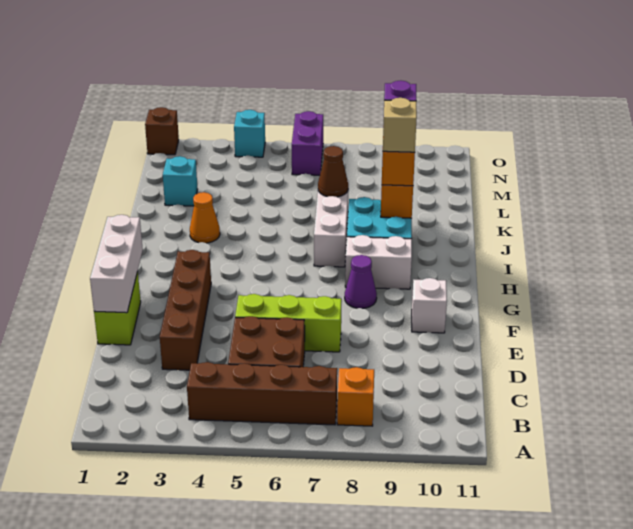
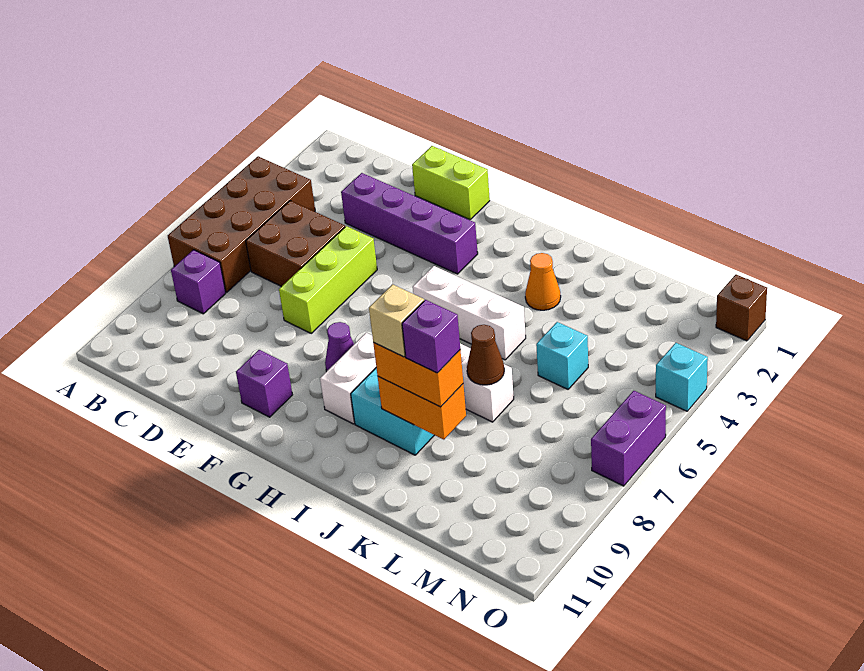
brown brick B4:B7 level 1 -> brown brick A4:B7 level 1
orange brick B8 level 1 -> purple brick B8 level 1
brown brick D3:G3 level 1 -> purple brick D3:G3 level 1
white brick E1:G1 level 2 -> white brick H5:J5 level 1
white brick F10 level 1 -> purple brick F10 level 1
cyan brick L2 level 1 -> cyan brick L5 level 1
purple brick N6:O6 level 1 -> purple brick O6:O7 level 1

